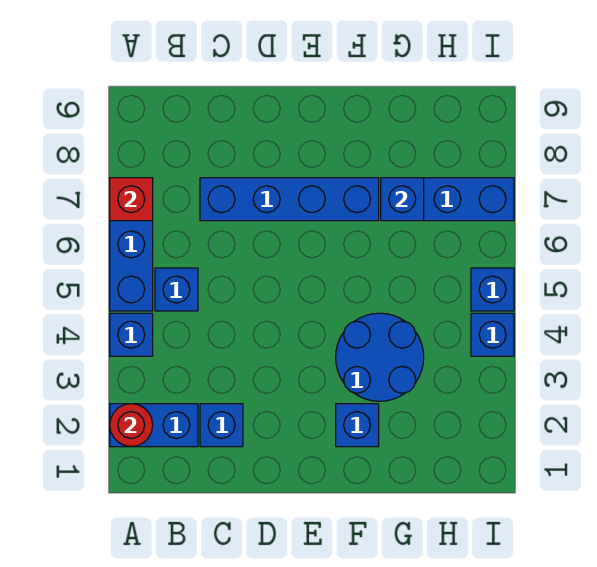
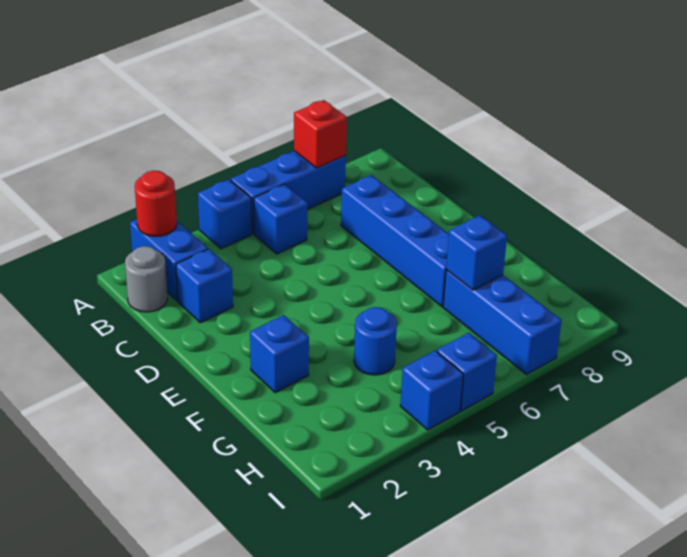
none -> grey round brick B1 level 1
blue round brick F3:G4 level 1 -> blue round brick G4 level 1

